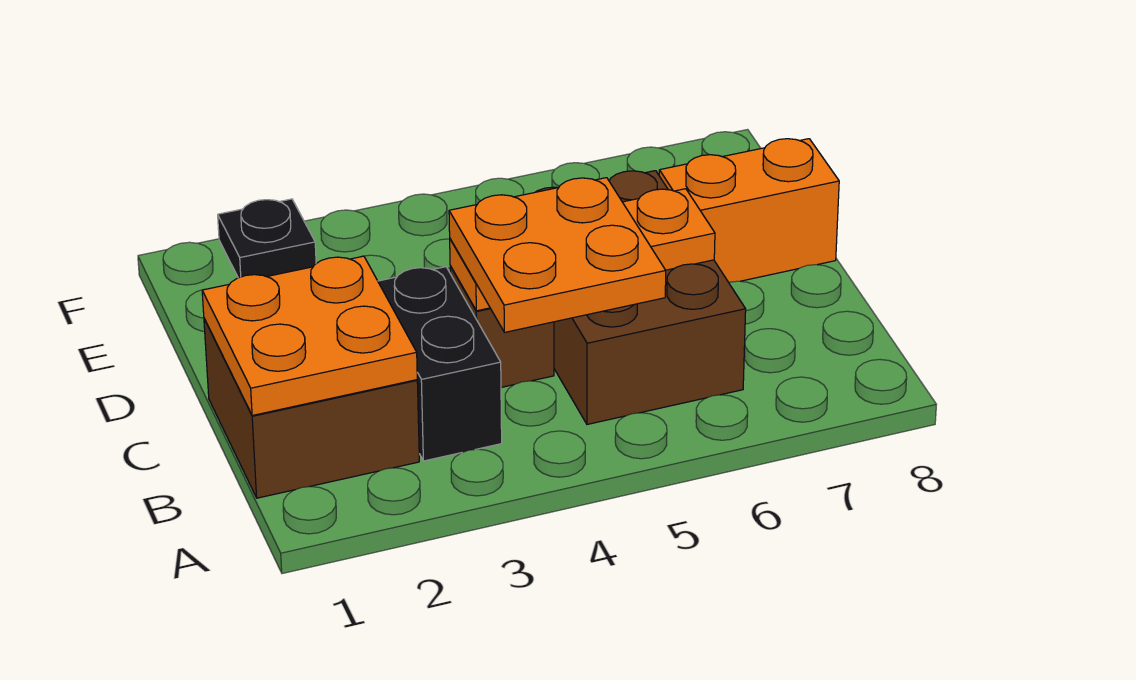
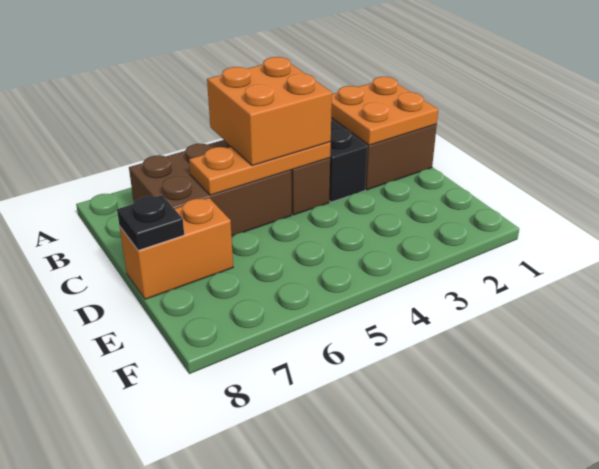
orange plate B4:C5 level 3 -> orange brick B4:C5 level 3
brown brick B5:D6 level 1 -> brown brick B5:C7 level 1
black plate F2 level 1 -> black plate D8 level 2

